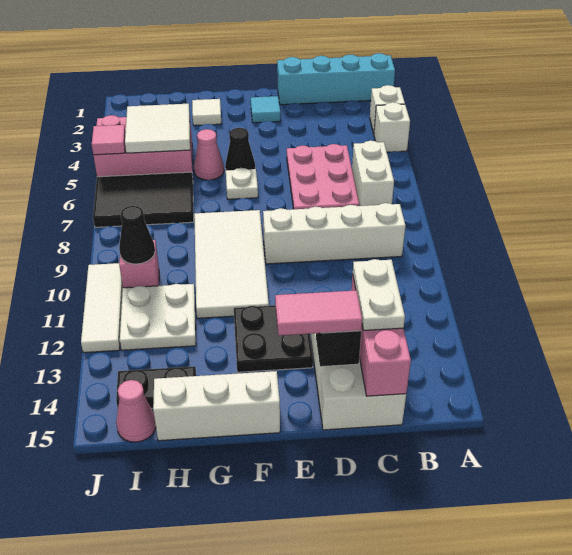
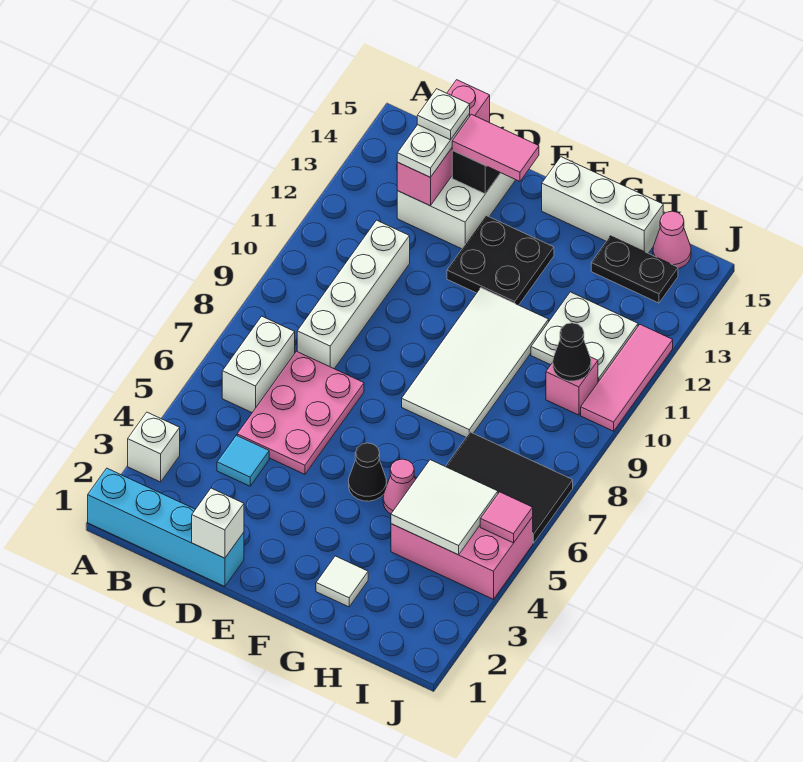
white brick A4 level 1 -> white brick D1 level 2
white brick B9:E9 level 1 -> white brick C8:C11 level 1
cyan tile E2 level 1 -> cyan tile C4 level 1
white plate F6 level 1 -> white plate C14 level 4
white tile J10:J12 level 1 -> pink tile J10:J12 level 1

